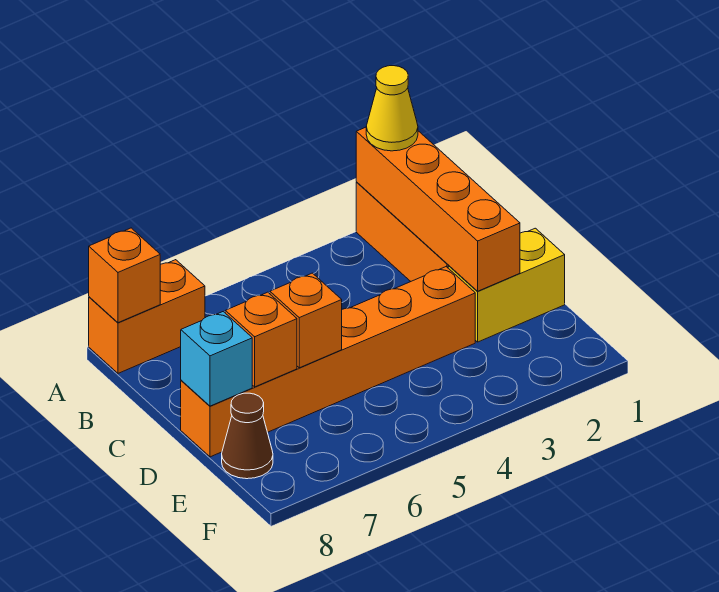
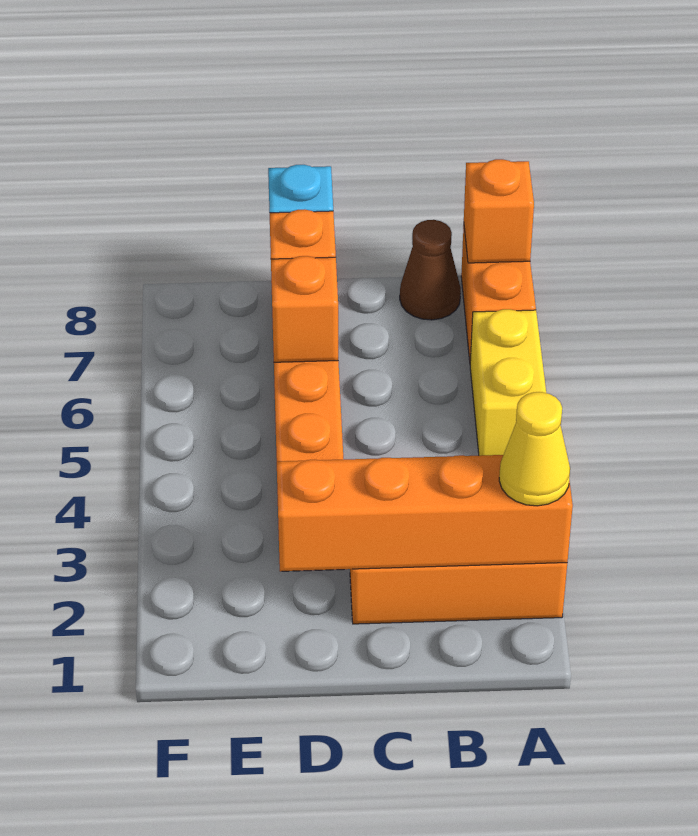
yellow brick D1:D2 level 1 -> yellow brick A5:A6 level 1
brown cone E8 level 1 -> brown cone B8 level 1

